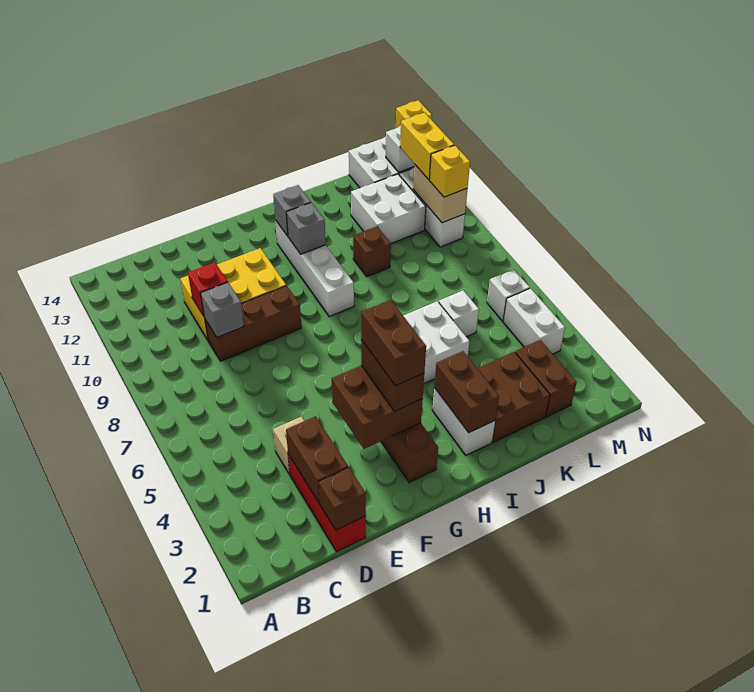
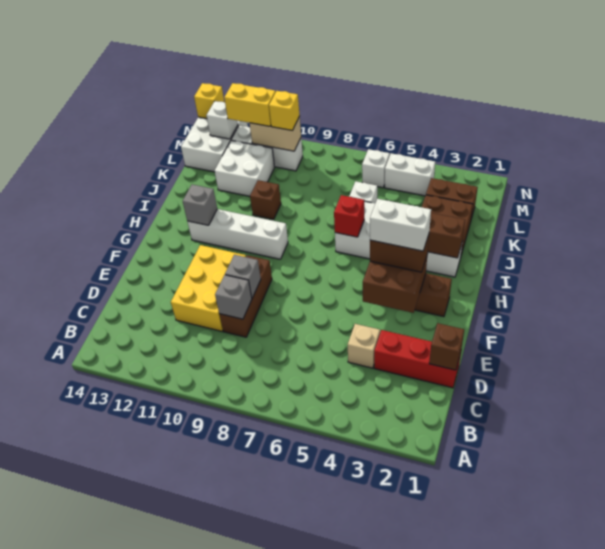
brown brick D2:D3 level 2 -> none
red brick D10 level 2 -> red brick I6 level 2
brown brick G3:G4 level 4 -> white brick G3:G4 level 4
grey brick H11 level 2 -> grey brick E9 level 2

